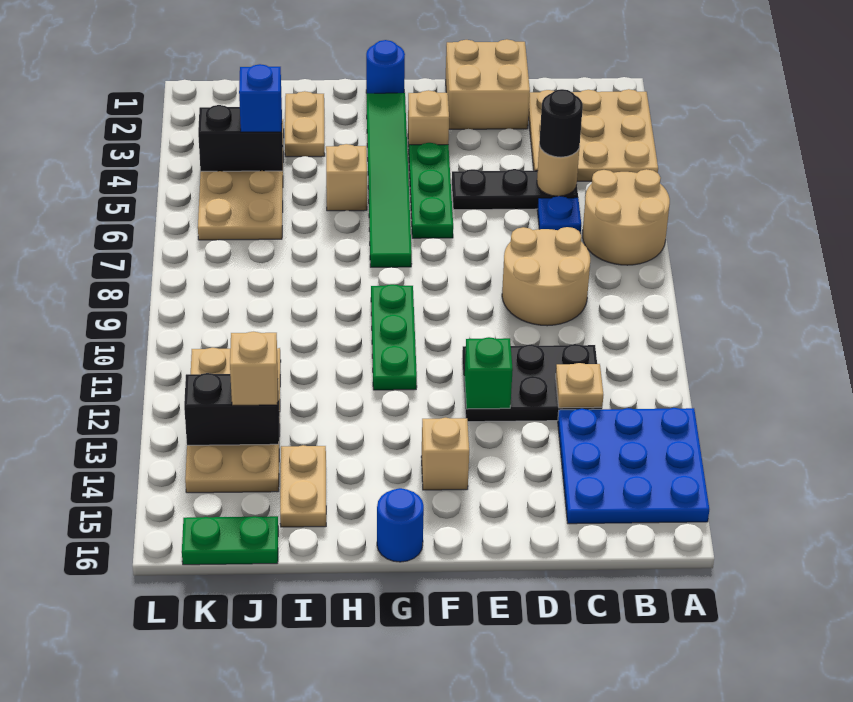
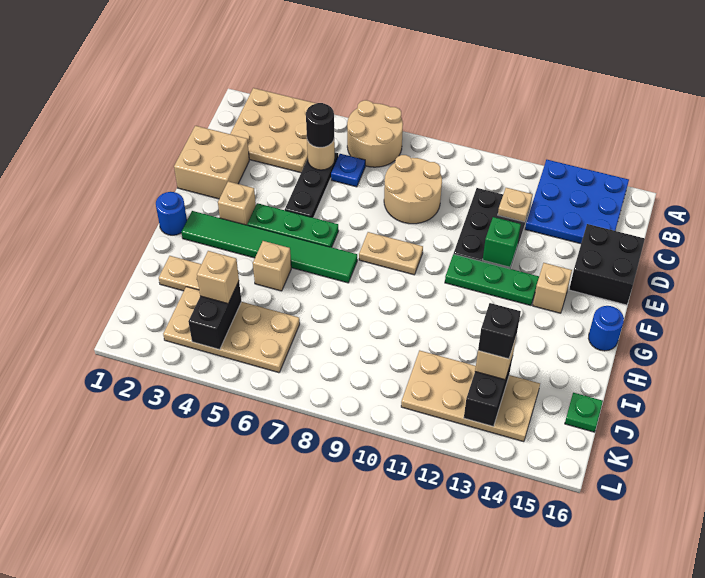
none -> black brick D15:E16 level 1
green plate G9:G11 level 1 -> green plate F11:F13 level 1
tan plate I14:I15 level 1 -> tan plate F8:F9 level 1
blue brick J4 level 3 -> tan brick J4 level 3
none -> black brick J13 level 4
green plate J16:K16 level 1 -> green plate J16 level 1

